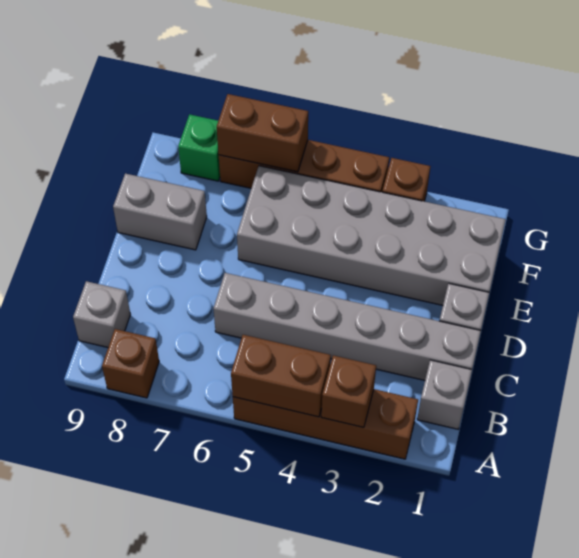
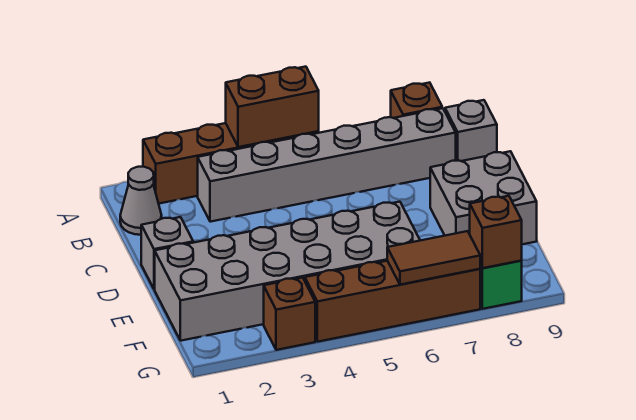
brown brick A3 level 2 -> brown brick G8 level 2
grey brick B1 level 1 -> grey cone B1 level 1
grey brick C1:C6 level 1 -> grey brick B3:B8 level 1
grey brick E8:E9 level 1 -> grey brick D8:E9 level 1
brown brick G6:G7 level 2 -> brown tile G6:G7 level 2

